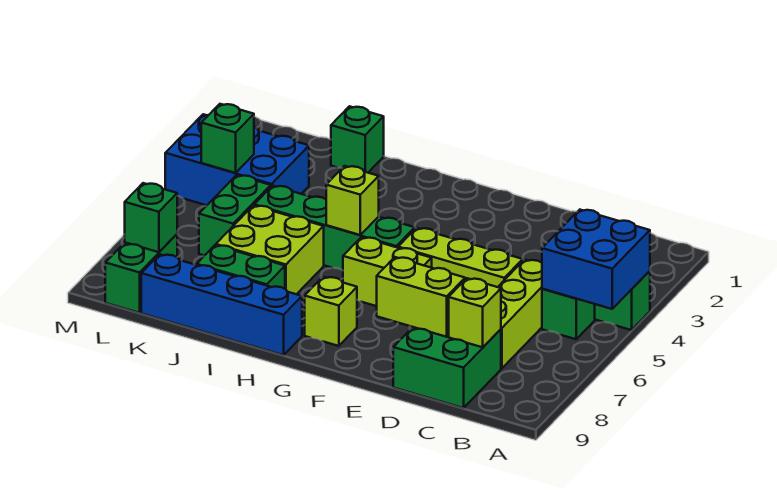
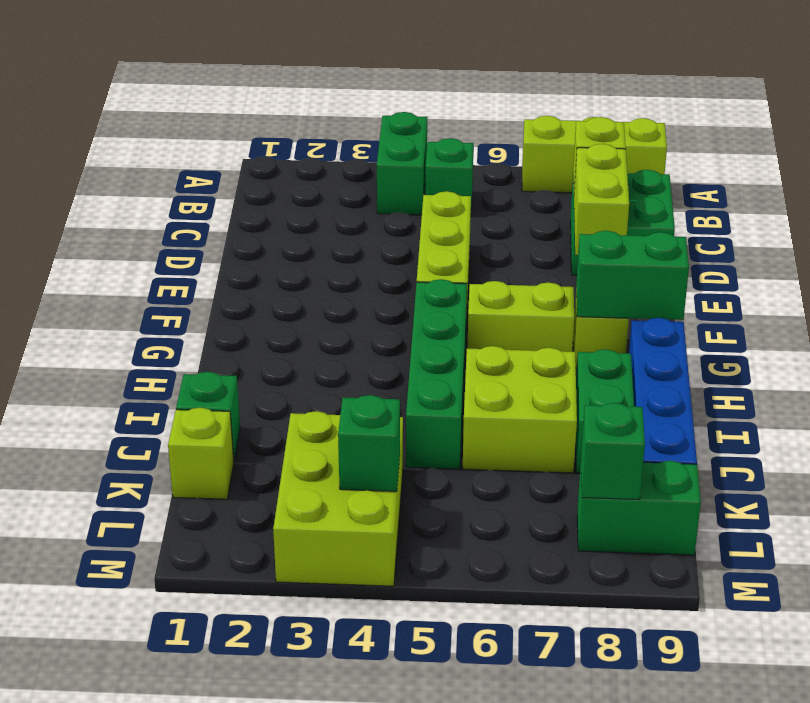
blue brick A4:B5 level 2 -> none
lime brick C5:C7 level 1 -> lime brick A7:A9 level 1
lime brick F6:G6 level 1 -> lime brick G6:G7 level 1
lime brick H5 level 2 -> lime brick K1 level 1
blue brick K3:M4 level 1 -> lime brick K3:M4 level 1
green brick K5:K6 level 1 -> green brick G8:G9 level 2

